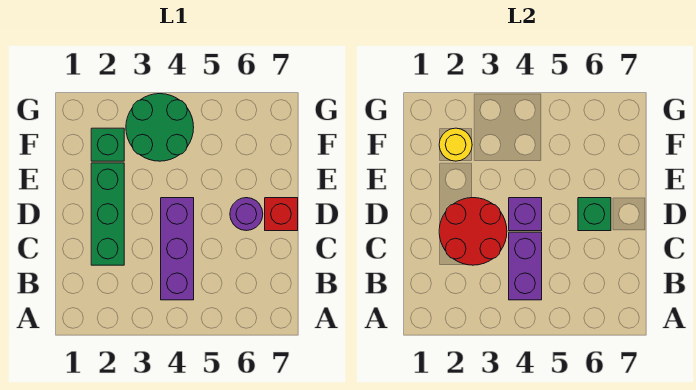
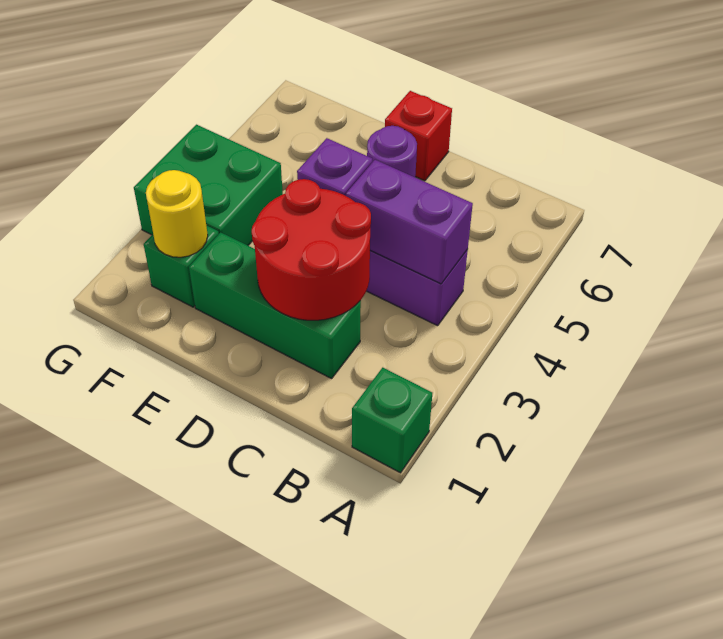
green brick D6 level 2 -> green brick A1 level 1
green round brick F3:G4 level 1 -> green brick F3:G4 level 1

